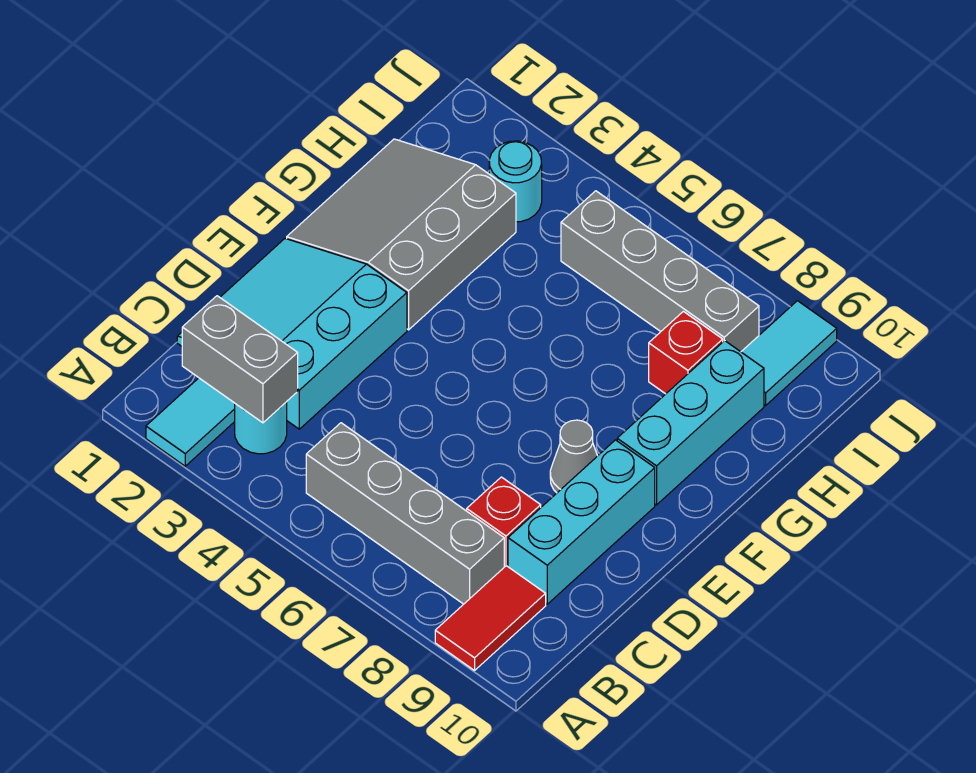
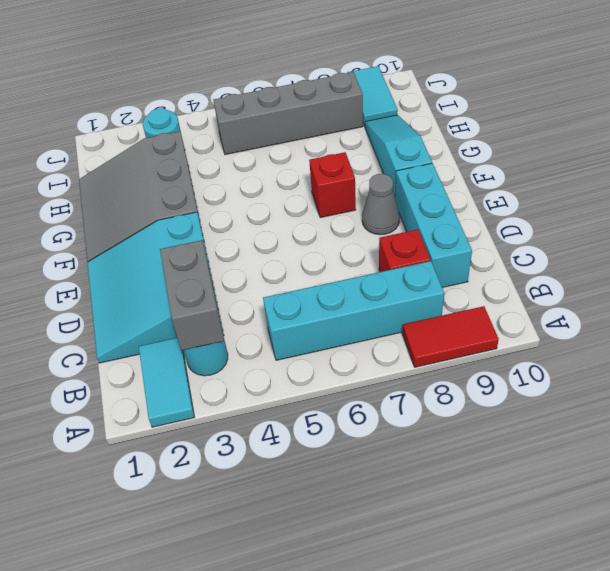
red tile A9:B9 level 1 -> red tile A8:A9 level 1
grey brick B2:B3 level 2 -> grey brick B3:C3 level 2
grey brick B5:B8 level 1 -> cyan brick B5:B8 level 1
cyan brick F9:H9 level 1 -> cyan slope F9:H9 level 1 top F
red brick H8 level 1 -> red brick F7 level 1

